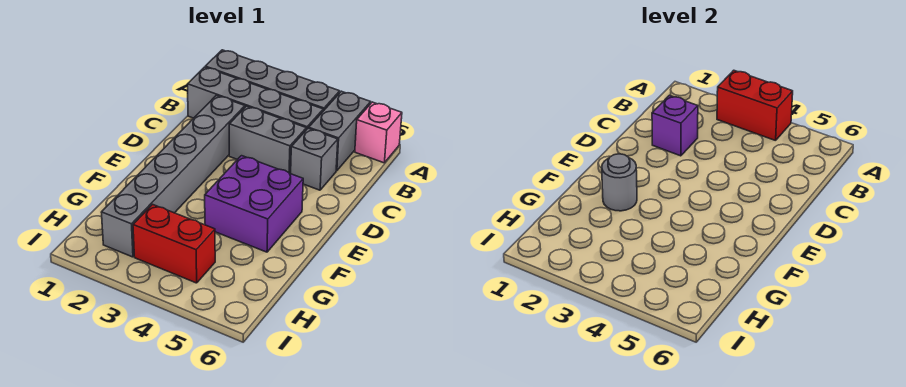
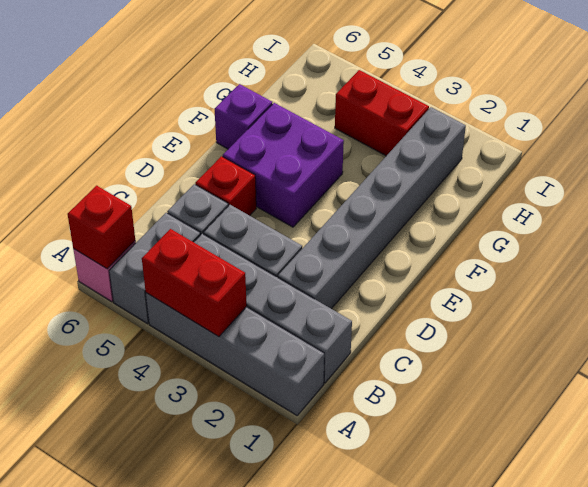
none -> red brick A6 level 2
purple brick C2 level 2 -> purple brick F6 level 1
none -> red brick D5 level 1
grey round brick F2 level 2 -> none

